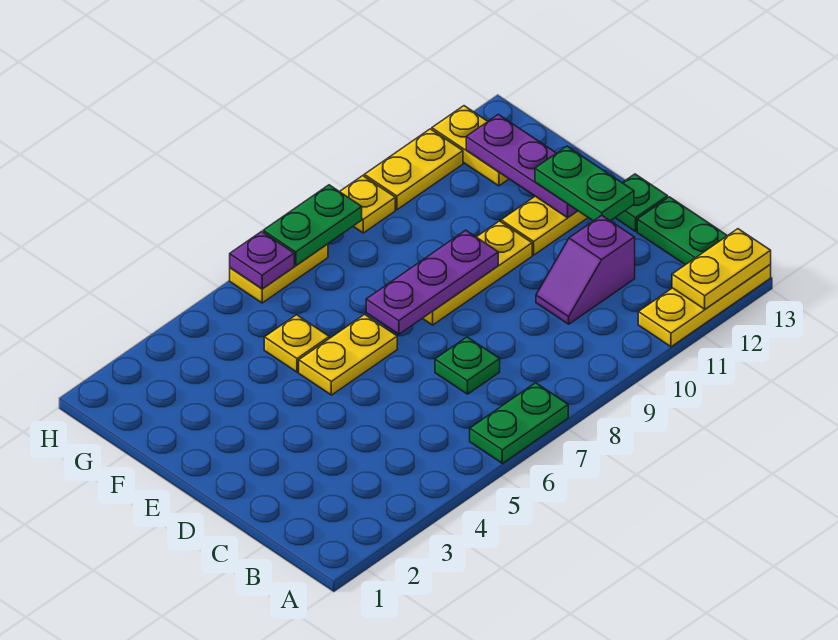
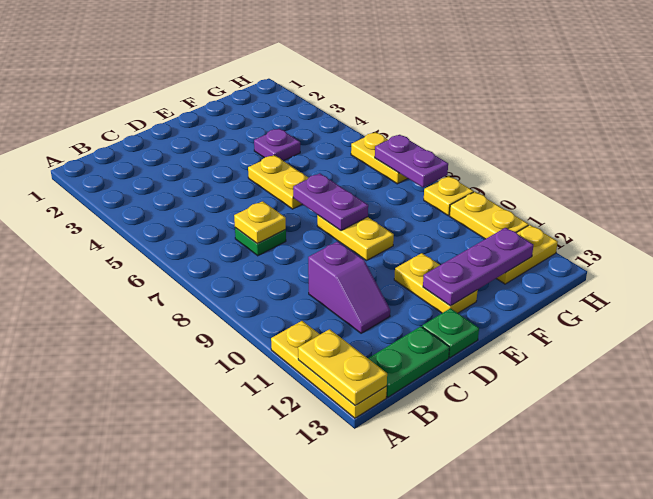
green plate A6:A7 level 1 -> none
purple slope C10:C11 level 1 top 11 -> purple slope C10:C11 level 1 top 10
green plate D12:E12 level 3 -> none
purple plate E7:E9 level 2 -> purple plate E7:E8 level 2
yellow plate E8:E10 level 1 -> yellow plate E8:E9 level 1
yellow plate F5 level 1 -> yellow plate C7 level 2
purple plate H6 level 2 -> purple plate F4 level 1
green plate H7:H8 level 2 -> purple plate H7:H8 level 2

